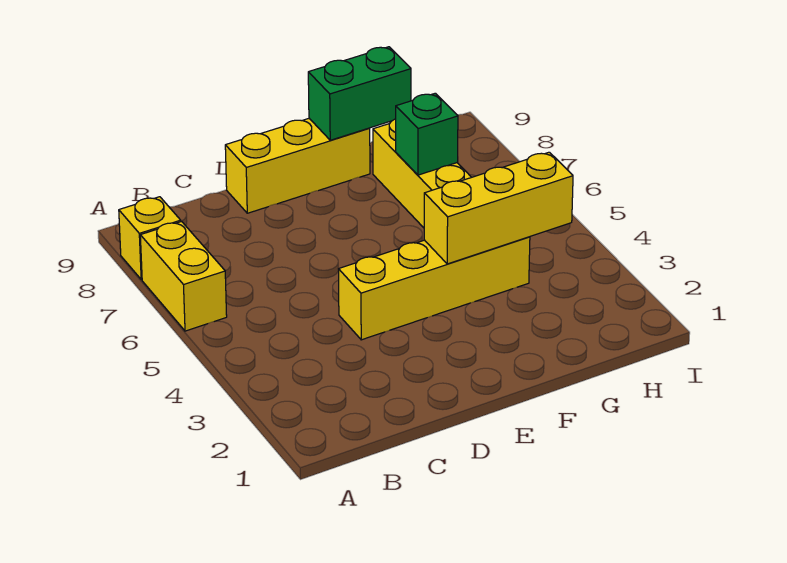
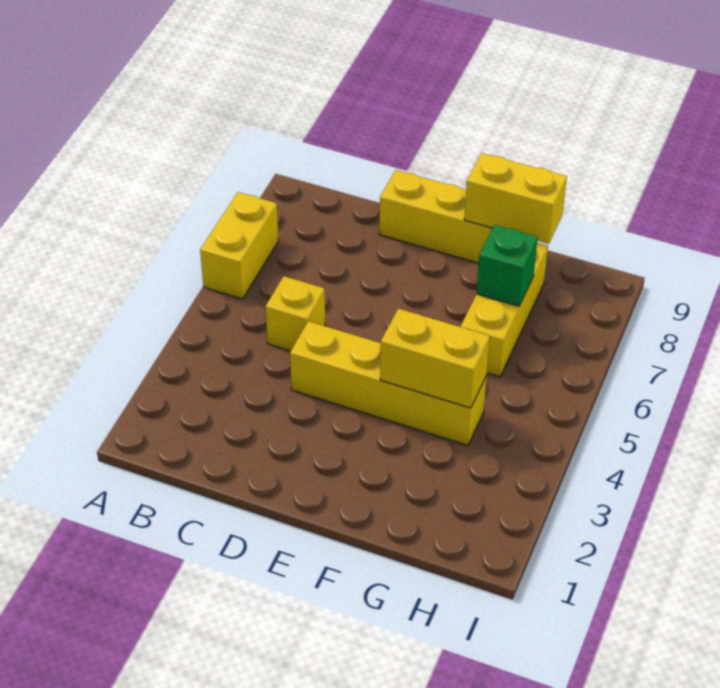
yellow brick A8 level 1 -> yellow brick C5 level 1
yellow brick F4:H4 level 2 -> yellow brick F4:G4 level 2
green brick F9:G9 level 2 -> yellow brick F9:G9 level 2

